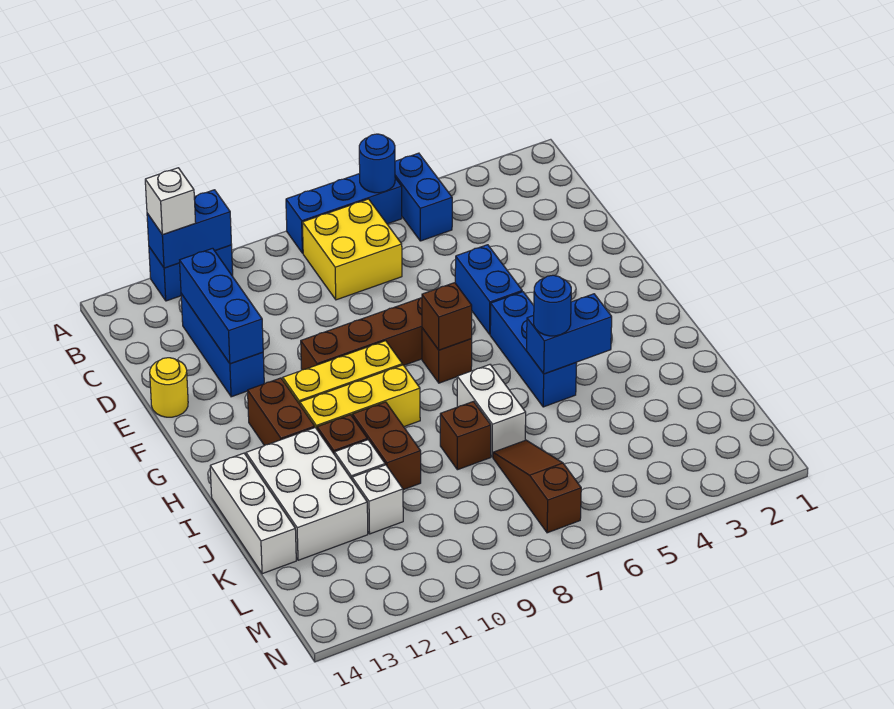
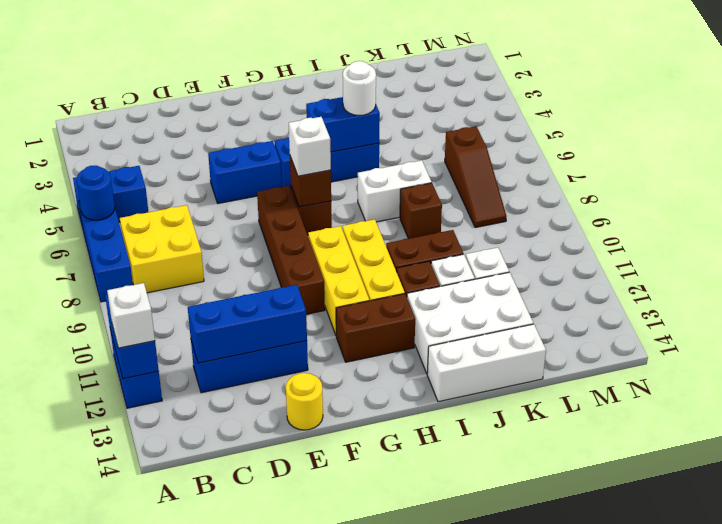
none -> white brick G7 level 3
blue brick I4:I5 level 2 -> blue brick H5:I5 level 2
blue round brick I5 level 3 -> white round brick I5 level 3
brown slope K7:M7 level 1 top M -> brown slope L6:L8 level 1 top 6

